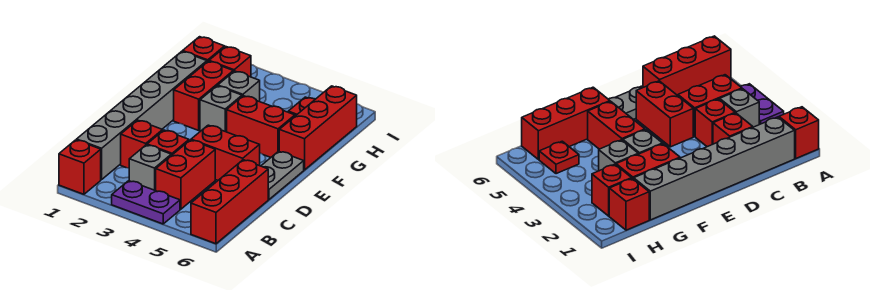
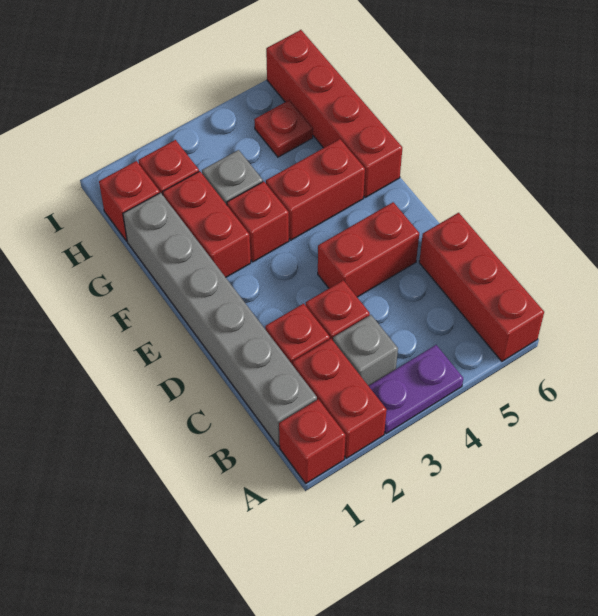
red brick B4:C4 level 1 -> red brick A2:B2 level 1
grey plate D6:E6 level 1 -> none
grey brick F3 level 1 -> red brick F3 level 1
red brick F6:H6 level 1 -> red brick F6:I6 level 1

